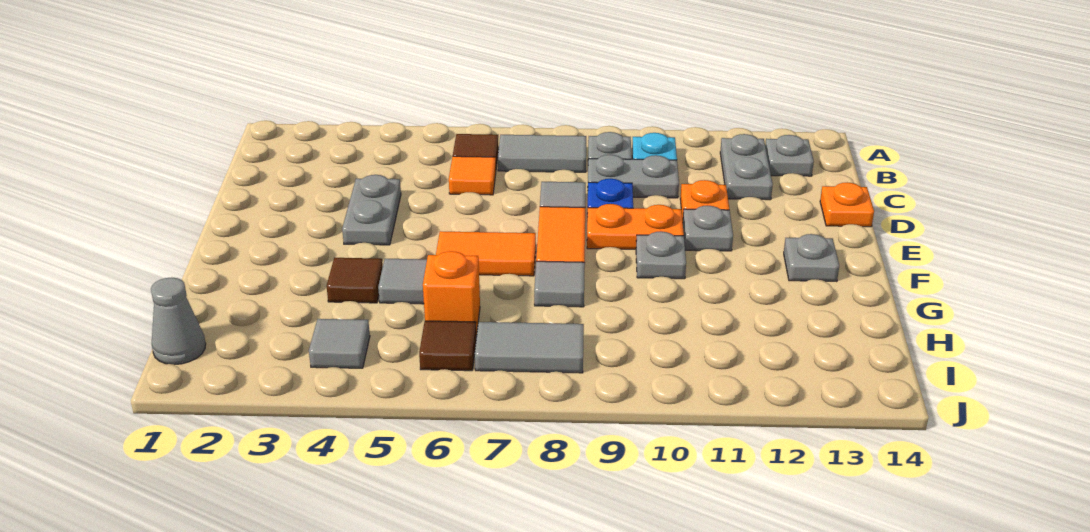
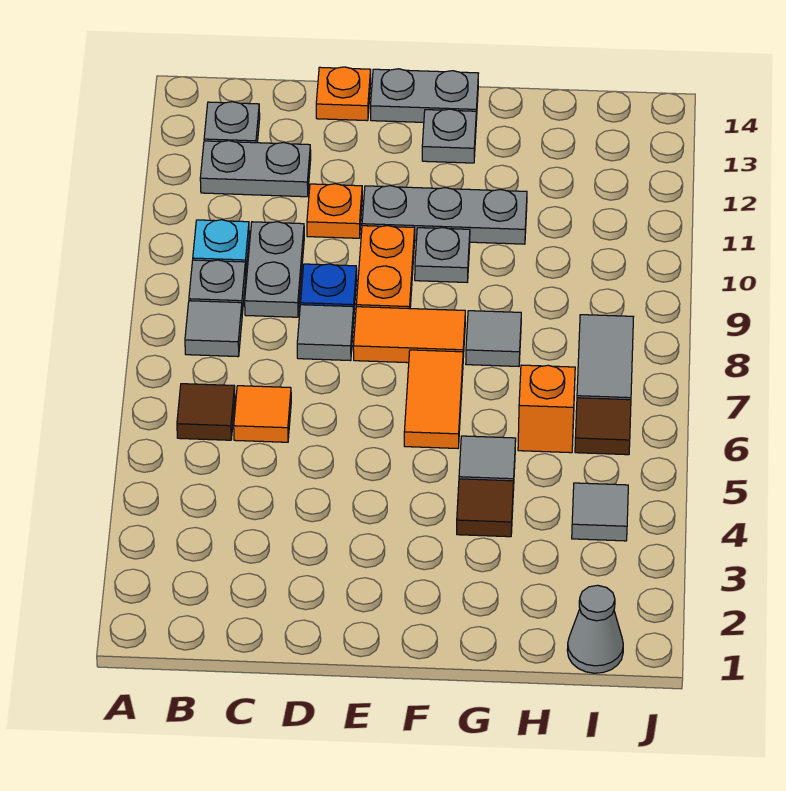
grey tile B7:B8 level 1 -> grey tile B8 level 1
grey plate D4:E4 level 1 -> grey plate E14:F14 level 1
grey plate E11 level 1 -> grey plate E11:G11 level 1

